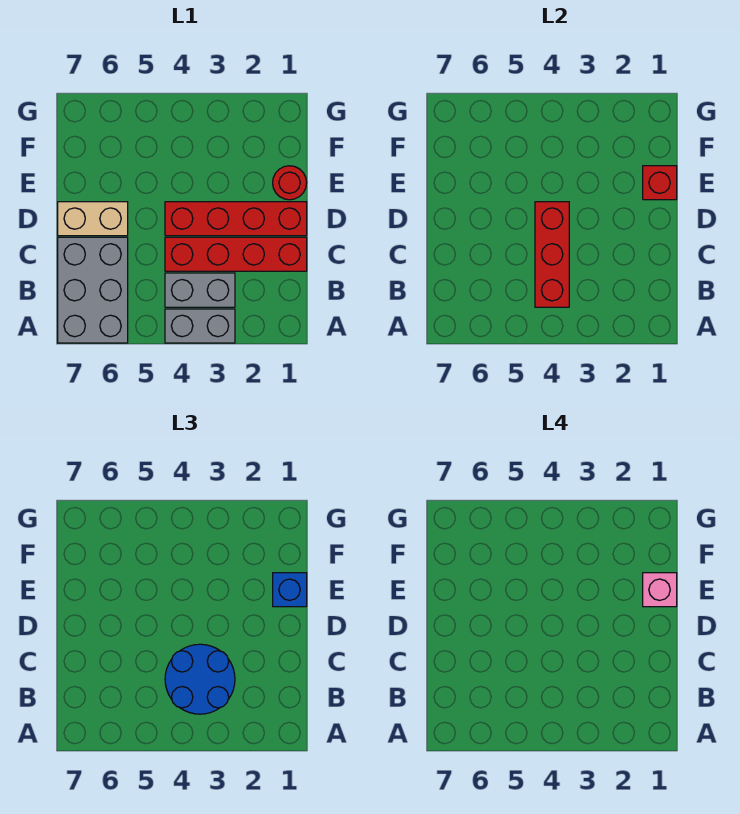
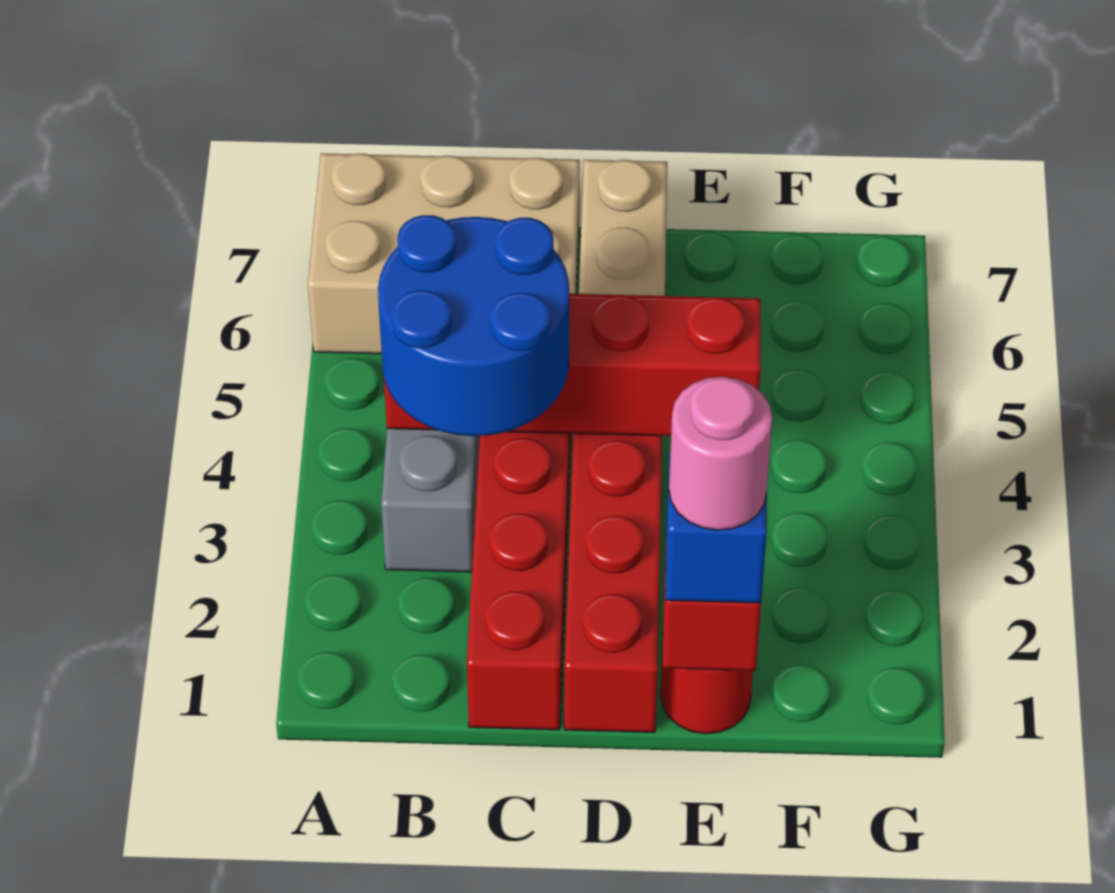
grey brick A3:A4 level 1 -> none
grey brick A6:C7 level 1 -> tan brick A6:C7 level 1
red brick B4:D4 level 2 -> red brick B4:E4 level 2
pink brick E1 level 4 -> pink round brick E1 level 4

